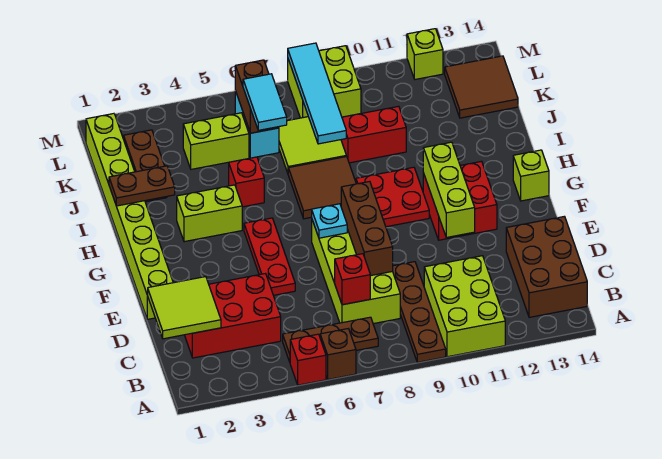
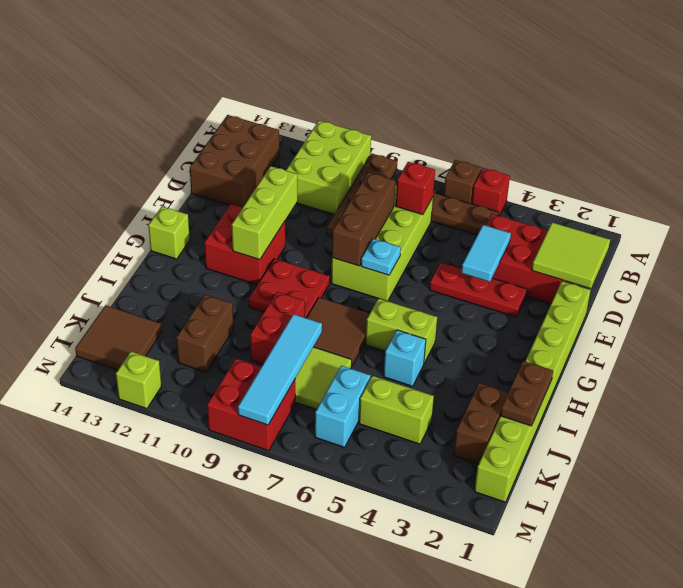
red plate E5:G5 level 1 -> red plate E3:E5 level 1
lime brick H3:H4 level 1 -> lime brick H5:H6 level 1
brown plate I1:I2 level 2 -> brown plate I1:J1 level 2
red brick I5 level 1 -> cyan brick I5 level 1
cyan tile J6:K6 level 3 -> cyan tile D4:E4 level 2
red brick J9:J10 level 1 -> red brick I9:J9 level 1
brown brick K6:L6 level 2 -> brown brick J11:K11 level 1
lime brick L8:M9 level 1 -> red brick L8:M9 level 1

